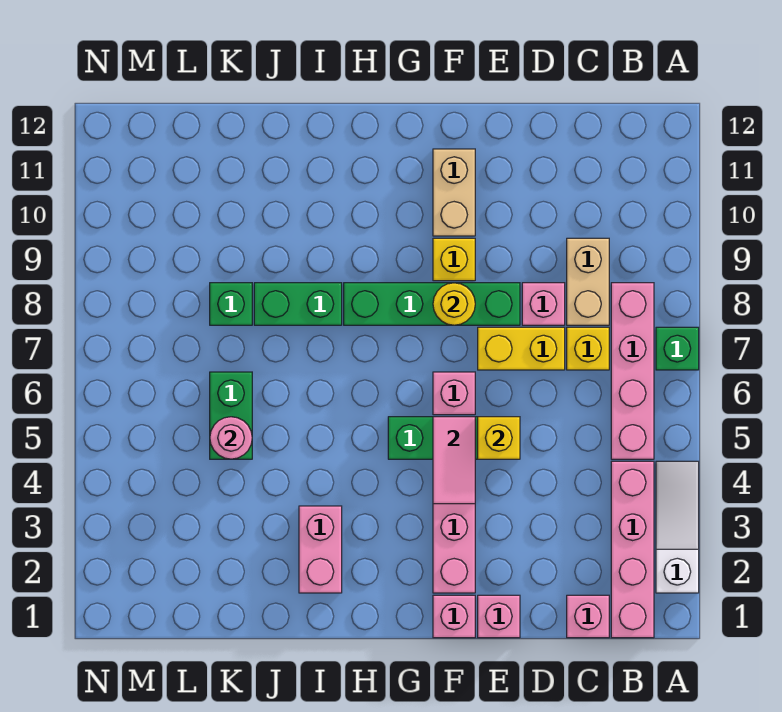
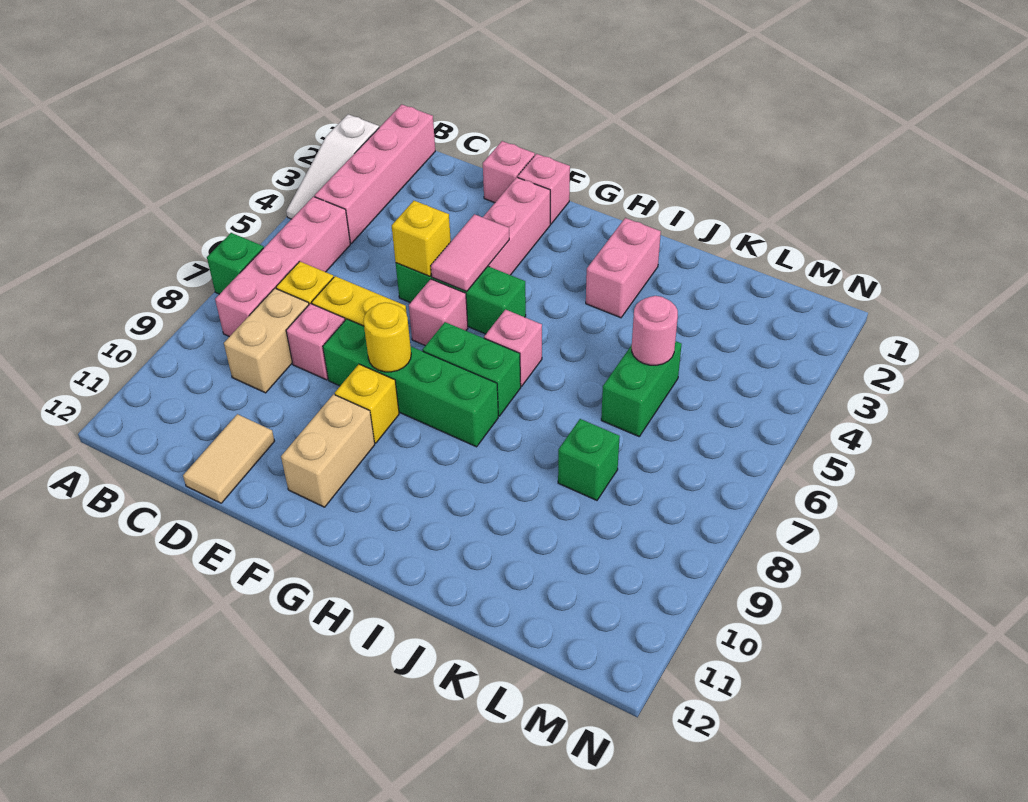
pink brick C1 level 1 -> pink brick H6 level 1
none -> tan tile D11:D12 level 1
green brick I8:J8 level 1 -> green brick G7:H7 level 1

